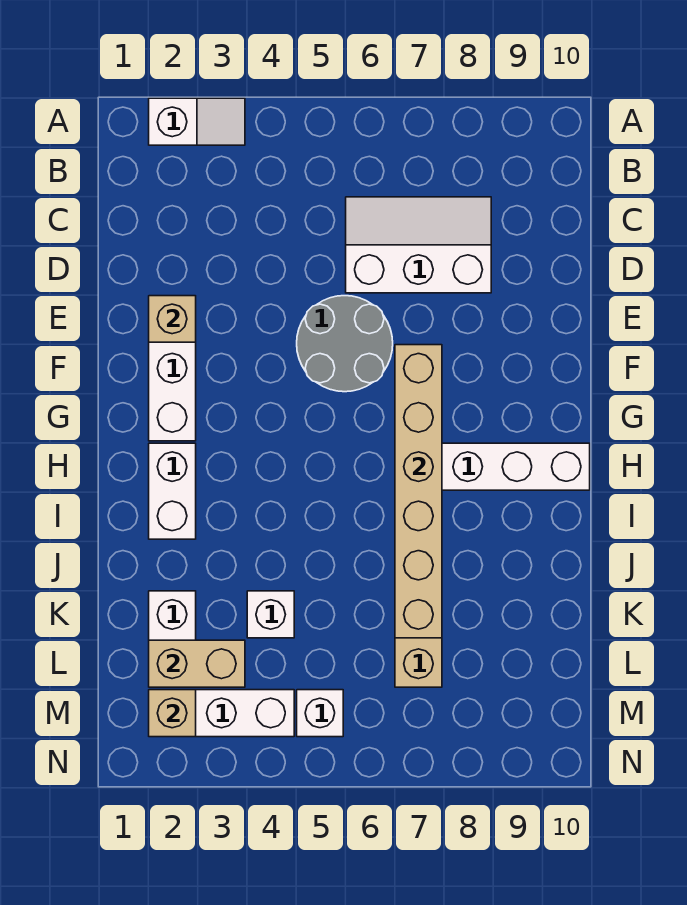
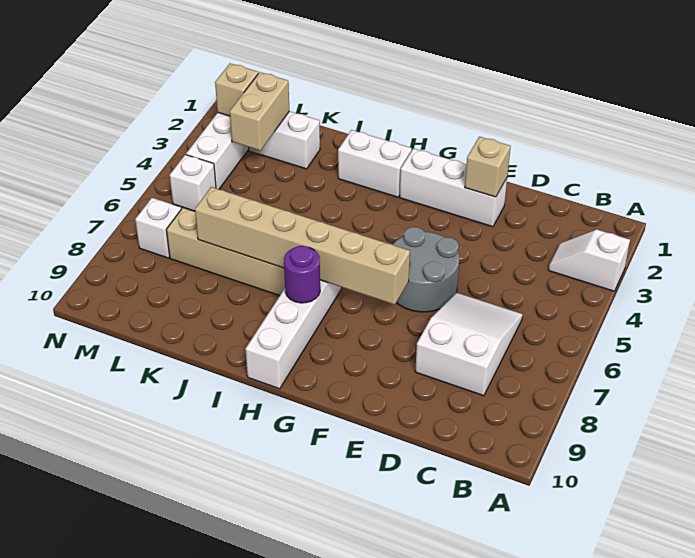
white slope A2:A3 level 1 top 2 -> white slope A3:B3 level 1 top A
white slope C6:D8 level 1 top D -> white slope C6:D8 level 1 top 8
none -> purple round brick H8 level 2
white brick K4 level 1 -> white brick M7 level 1

